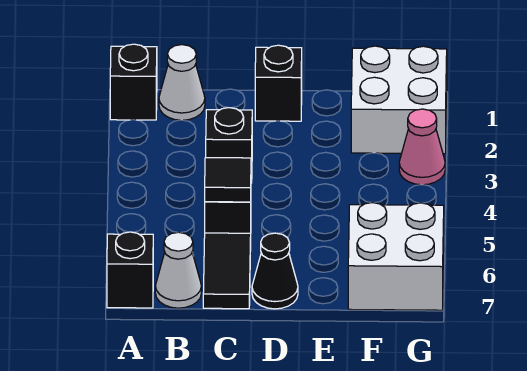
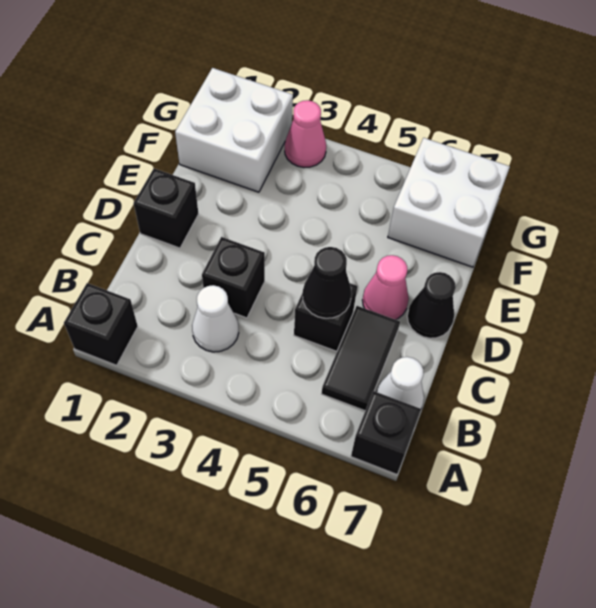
white cone B1 level 1 -> white cone B3 level 1
black tile C5 level 2 -> black cone C5 level 2
black tile C6:C7 level 1 -> black tile B6:C6 level 1
none -> pink cone D6 level 1

